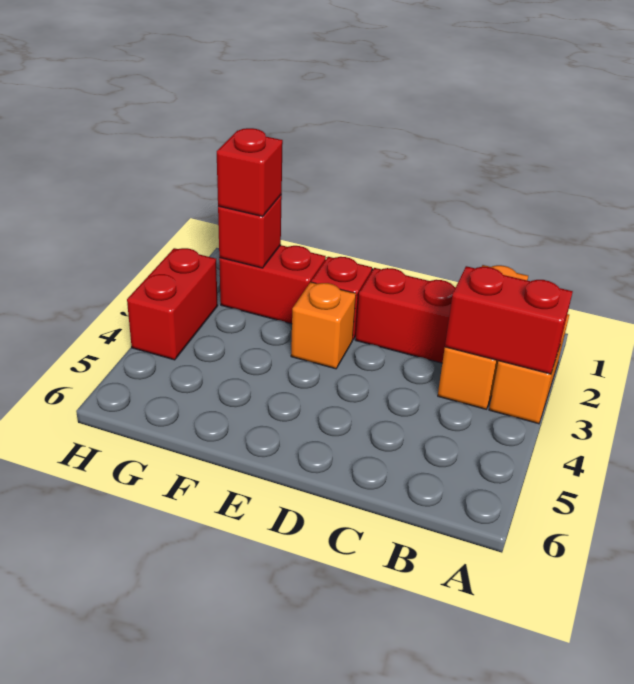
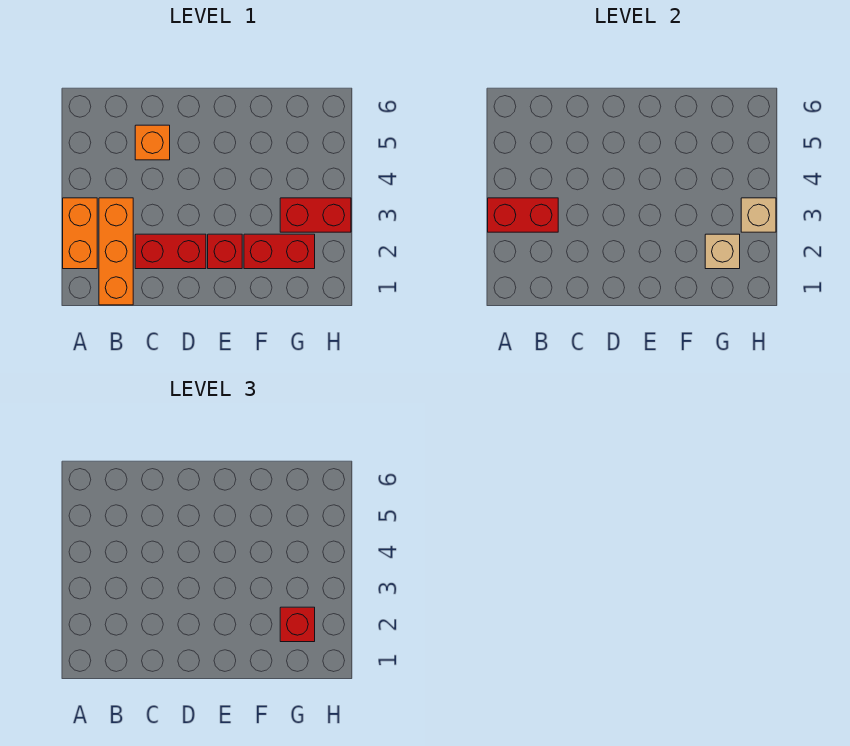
orange brick E3 level 1 -> orange brick C5 level 1
red brick G2 level 2 -> tan brick G2 level 2
red brick H3:H4 level 1 -> red brick G3:H3 level 1
none -> tan brick H3 level 2

